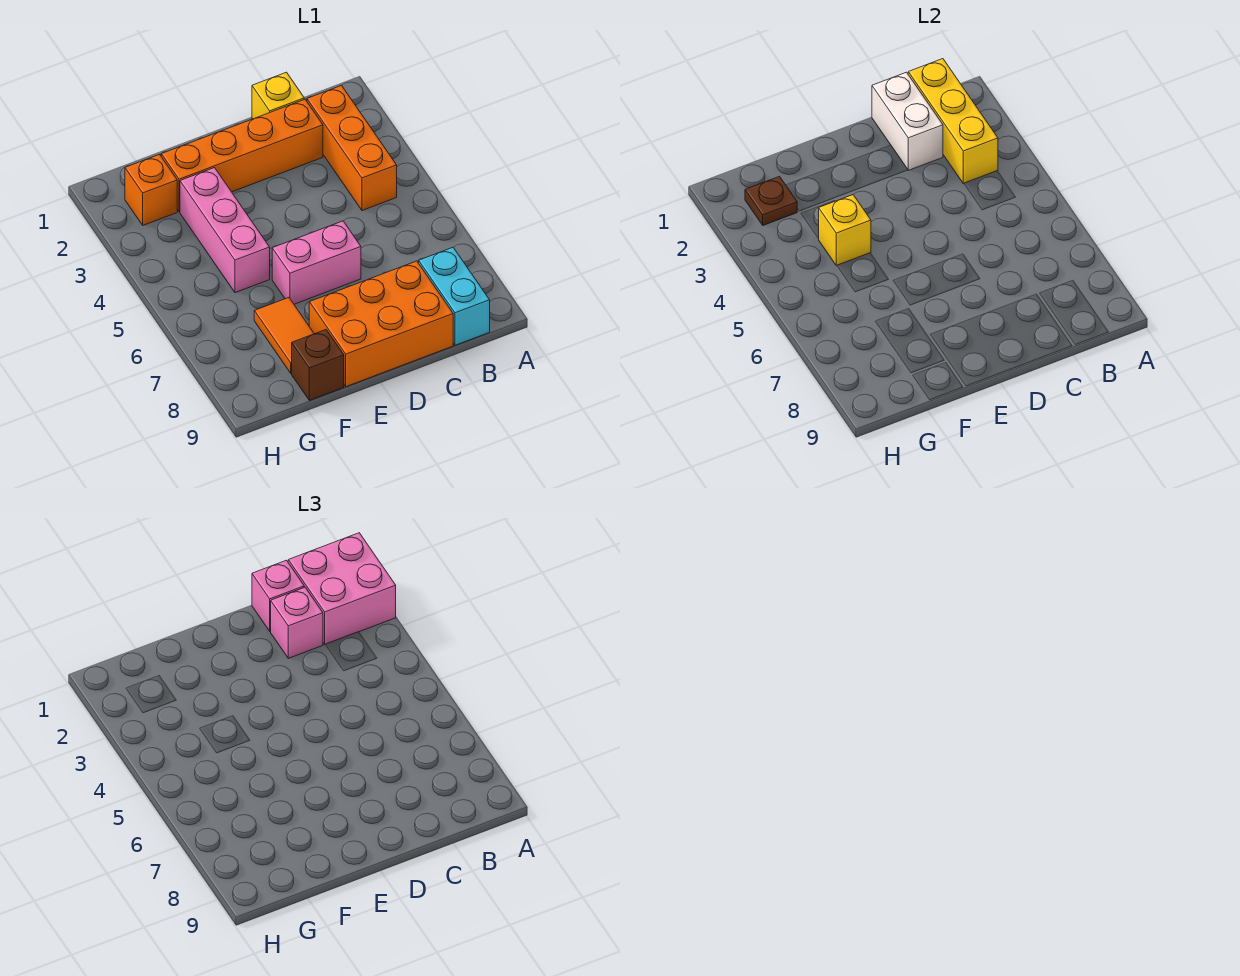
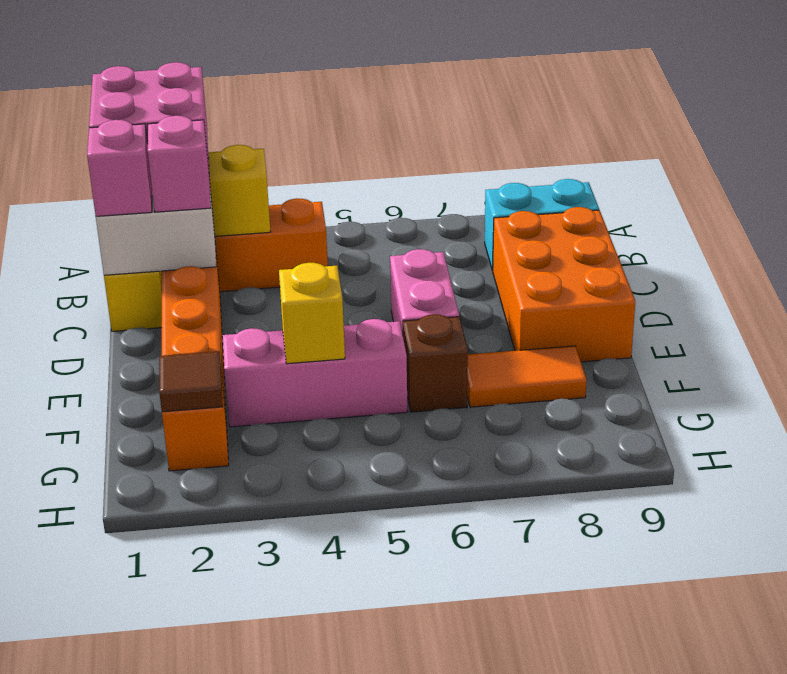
brown brick F9 level 1 -> brown brick F6 level 1
brown plate G2 level 2 -> brown tile G2 level 2

